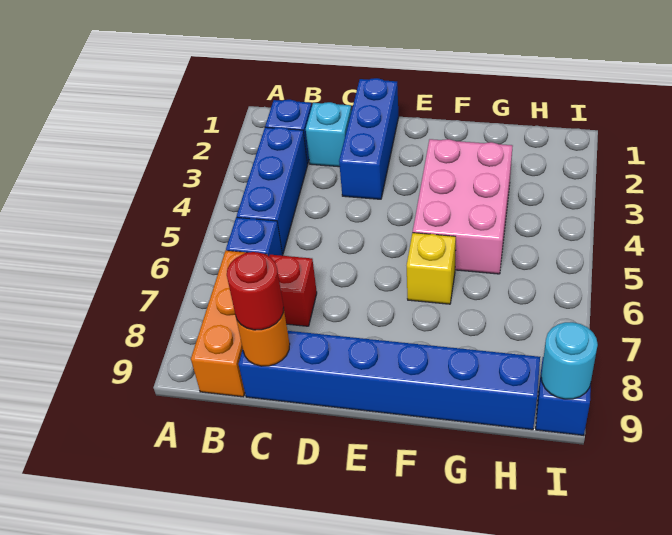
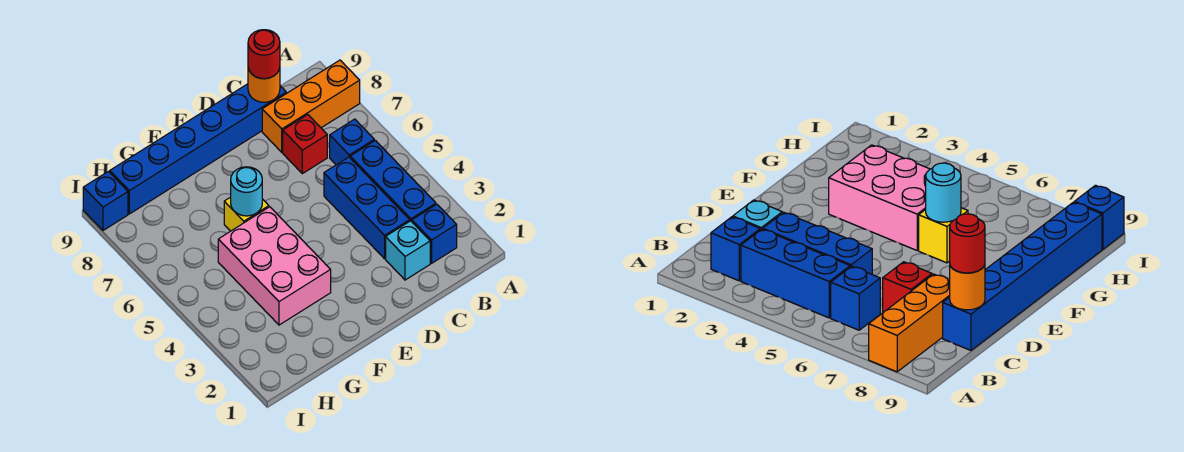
orange brick B7:B9 level 1 -> orange brick A8:C8 level 1
blue brick D1:D3 level 1 -> blue brick C3:C5 level 1
cyan round brick I9 level 2 -> cyan round brick F6 level 2

